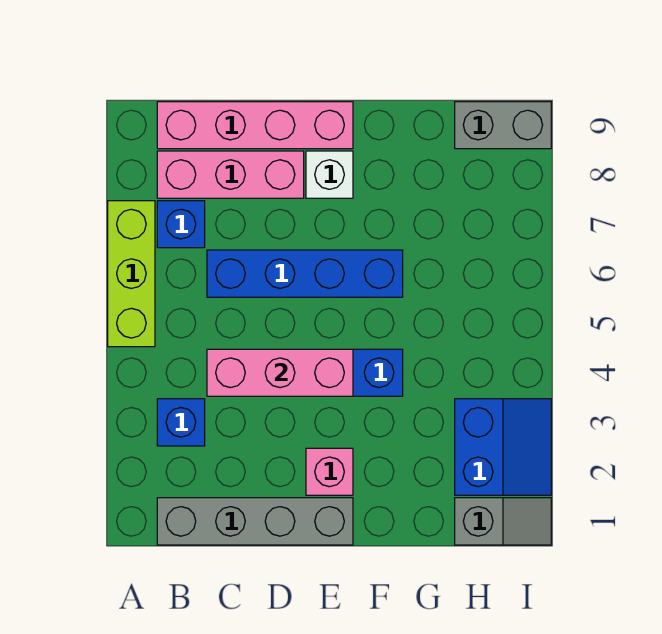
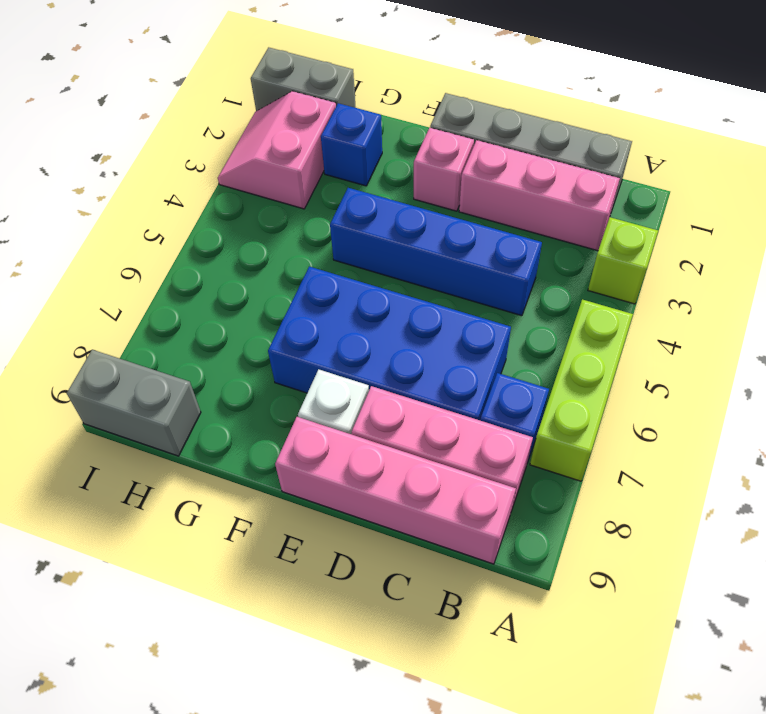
none -> lime brick A3 level 1
blue brick B3 level 1 -> blue brick G2 level 1
pink brick C4:E4 level 2 -> pink brick B2:D2 level 1
blue brick C6:F6 level 1 -> blue brick C6:F7 level 1
grey slope H1:I1 level 1 top H -> grey brick H1:I1 level 1
blue slope H2:I3 level 1 top H -> pink slope H2:I3 level 1 top H

